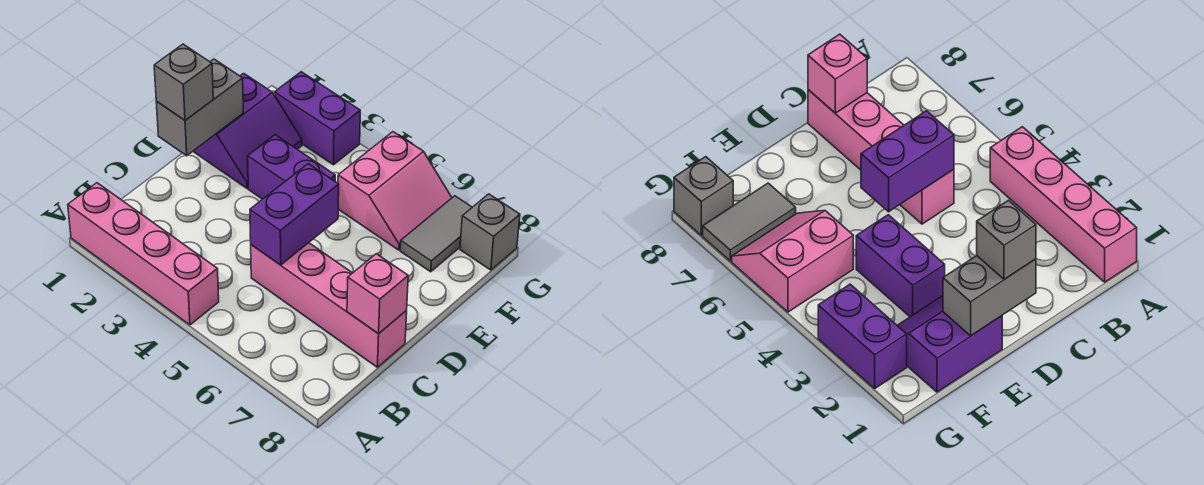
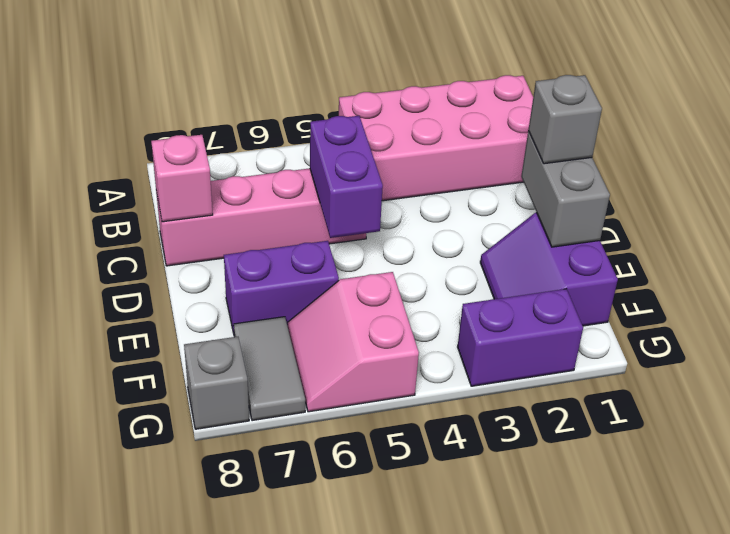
pink brick A1:A4 level 1 -> pink brick A1:B4 level 1
purple brick E3:E4 level 1 -> purple brick E6:E7 level 1

